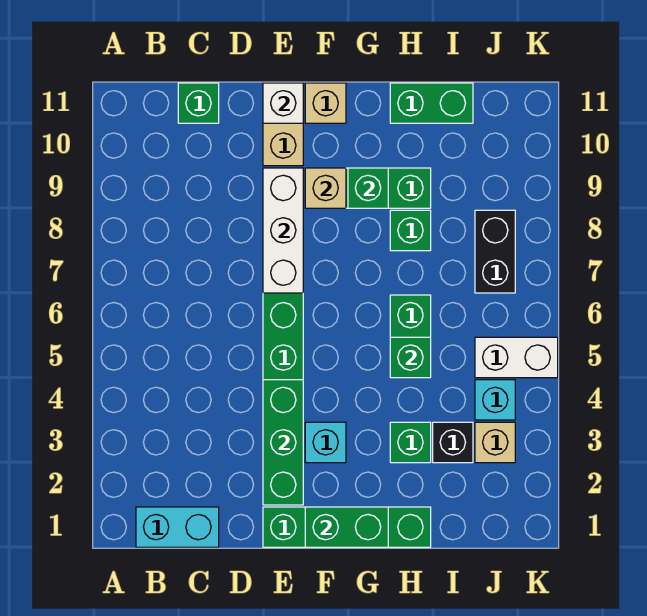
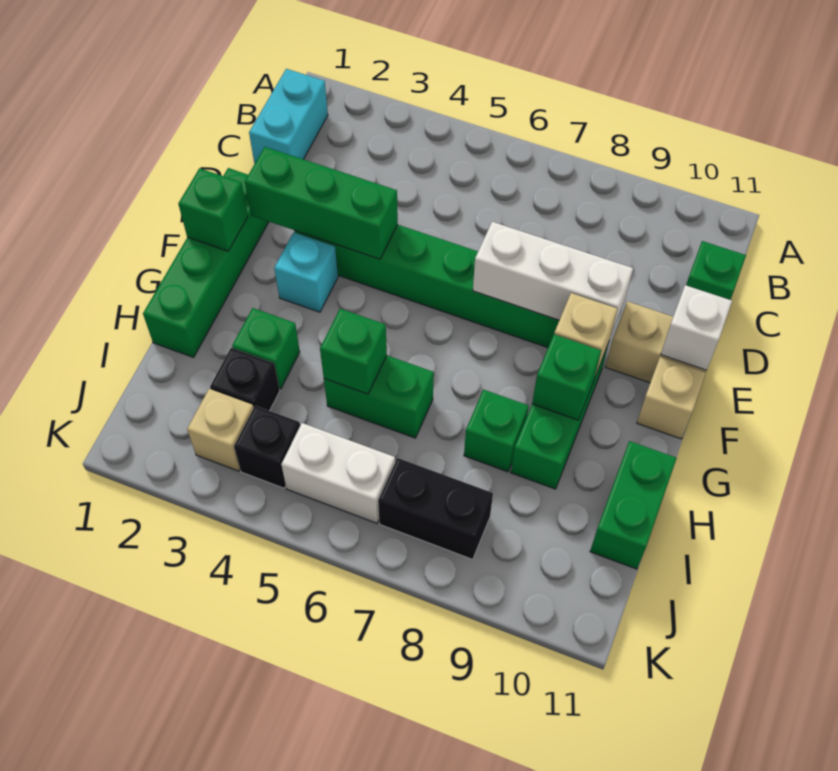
green brick F1:G1 level 2 -> green brick F1 level 2
cyan brick J4 level 1 -> black brick J4 level 1
white brick J5:K5 level 1 -> white brick J5:J6 level 1

